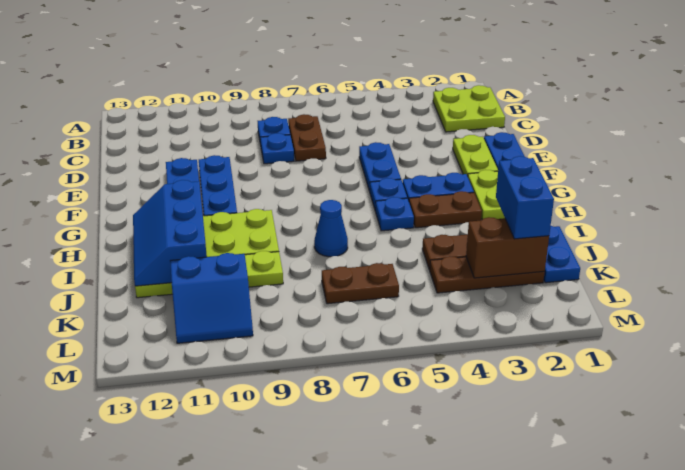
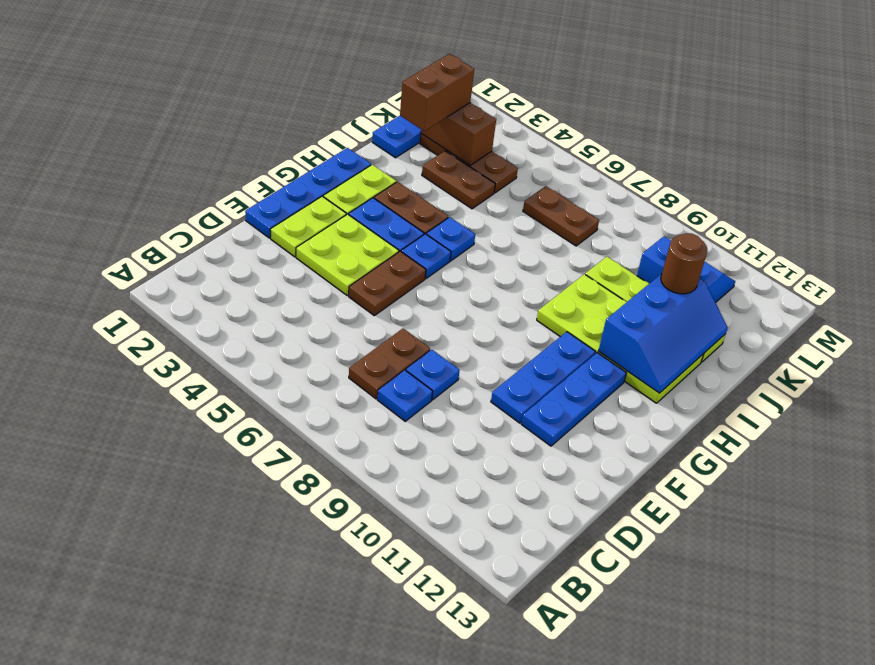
lime plate B1:C2 level 1 -> lime plate E3:F4 level 1
blue plate E5:F5 level 1 -> brown plate E5:F5 level 1
blue cone I7 level 1 -> none
blue brick J2:K2 level 3 -> brown brick J2:K2 level 3
none -> brown round brick J11 level 3

